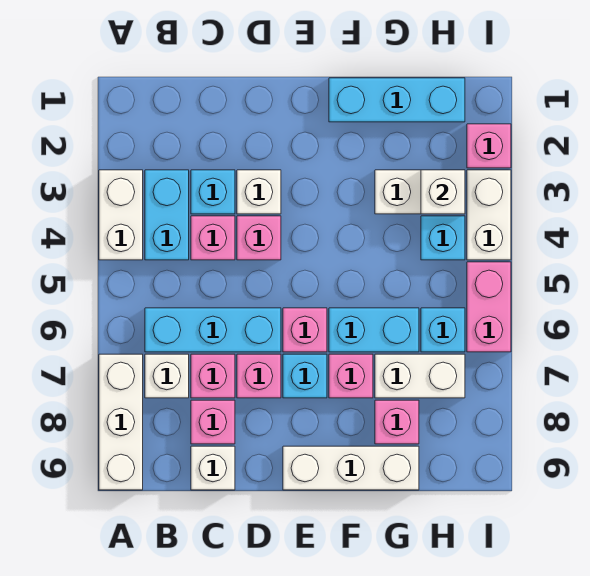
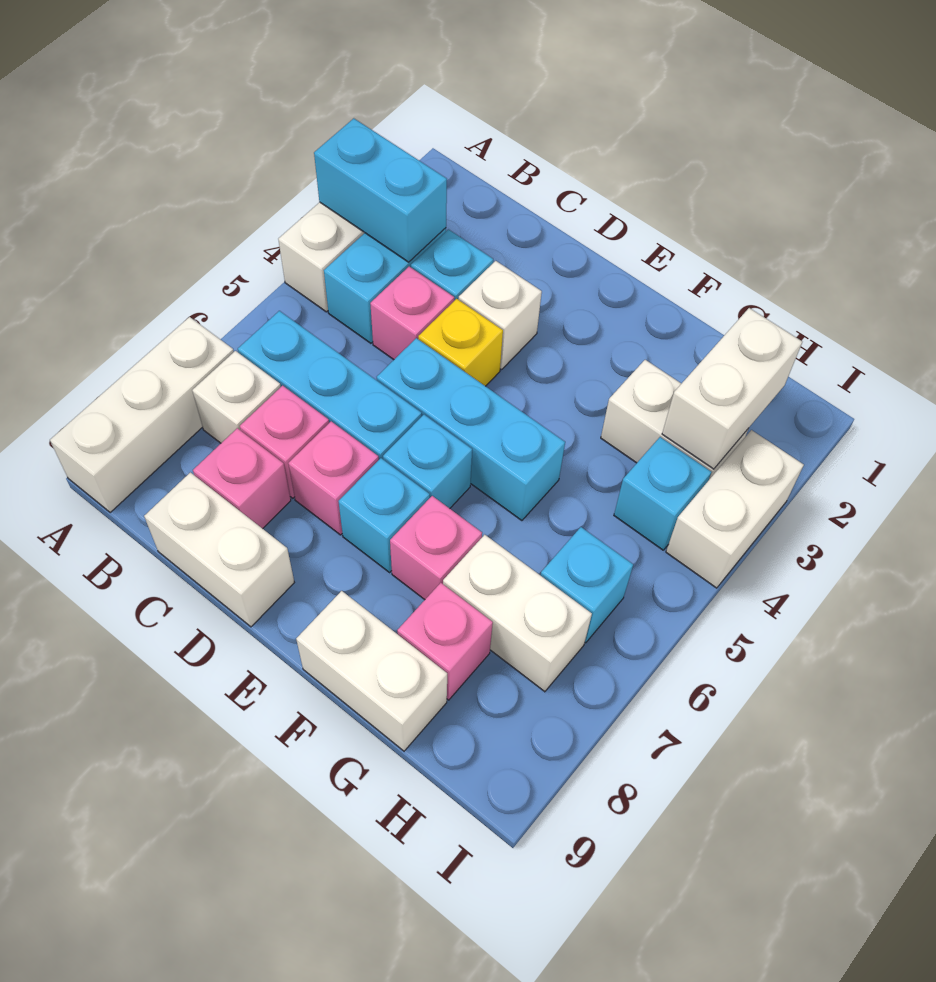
white brick C9 level 1 -> white brick C9:D9 level 1
pink brick D4 level 1 -> yellow brick D4 level 1
pink brick E6 level 1 -> cyan brick E6 level 1
white brick E9:G9 level 1 -> white brick F9:G9 level 1
cyan brick F1:H1 level 1 -> cyan brick D5:F5 level 1
cyan brick F6:G6 level 1 -> cyan brick A3:B3 level 2
white brick H3 level 2 -> white brick H2:H3 level 2
pink brick I2 level 1 -> none
pink brick I5:I6 level 1 -> none

